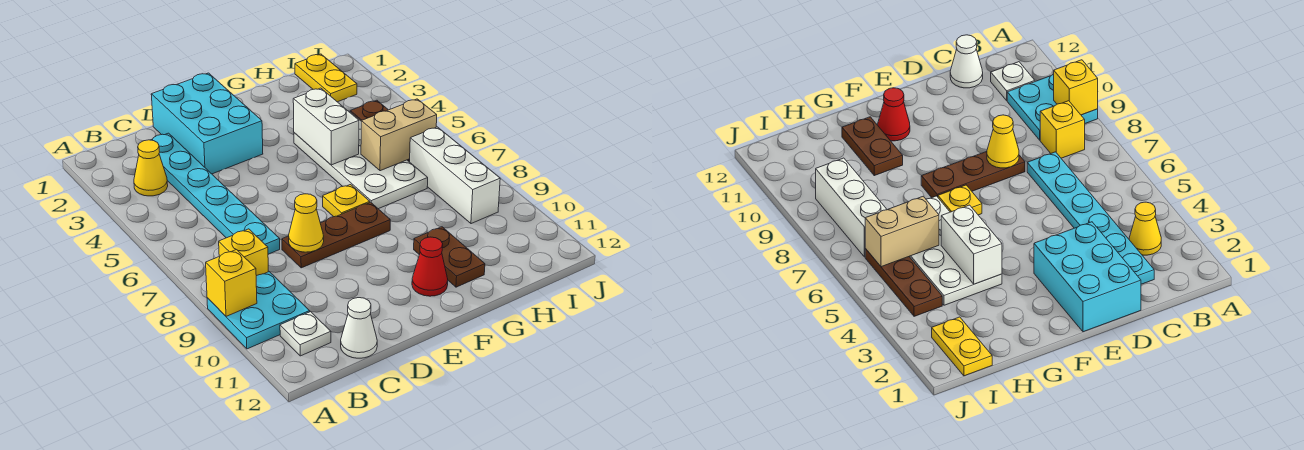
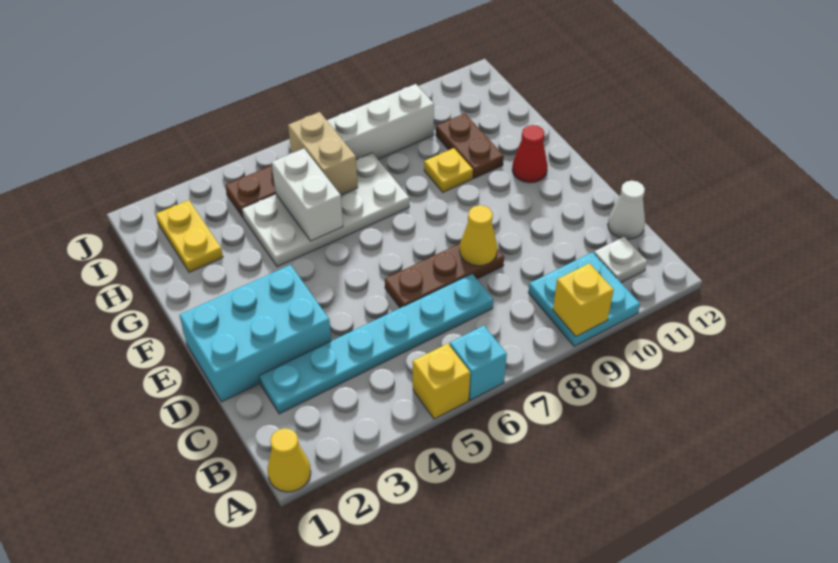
none -> cyan brick A6 level 1
yellow cone B3 level 1 -> yellow cone A1 level 1
yellow brick B8 level 1 -> yellow brick A5 level 1
brown plate D8:F8 level 1 -> brown plate D6:D8 level 1
yellow plate F7 level 1 -> yellow plate G9 level 1
white brick G4:G5 level 2 -> white brick G5:H5 level 2
brown plate G10:G11 level 1 -> brown plate G10:H10 level 1
yellow plate I1:I2 level 1 -> yellow plate H2:I2 level 1

